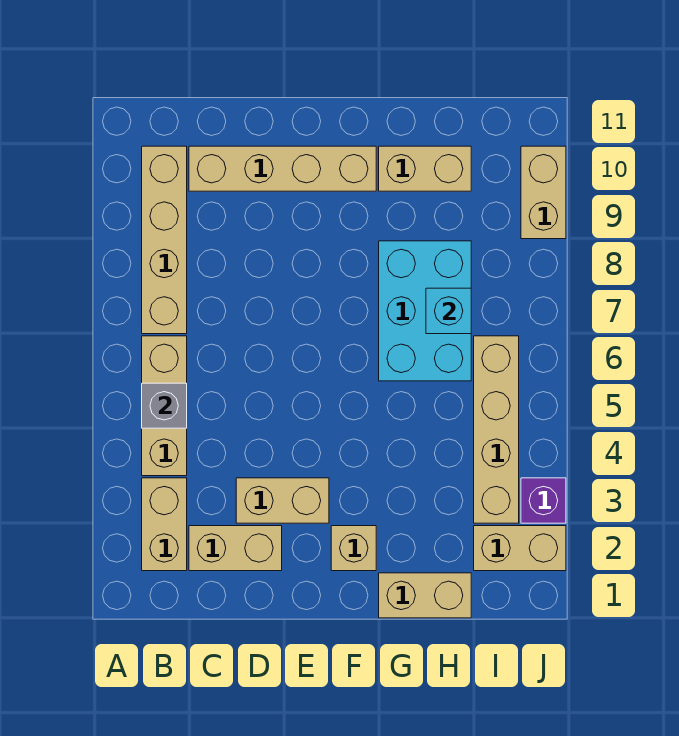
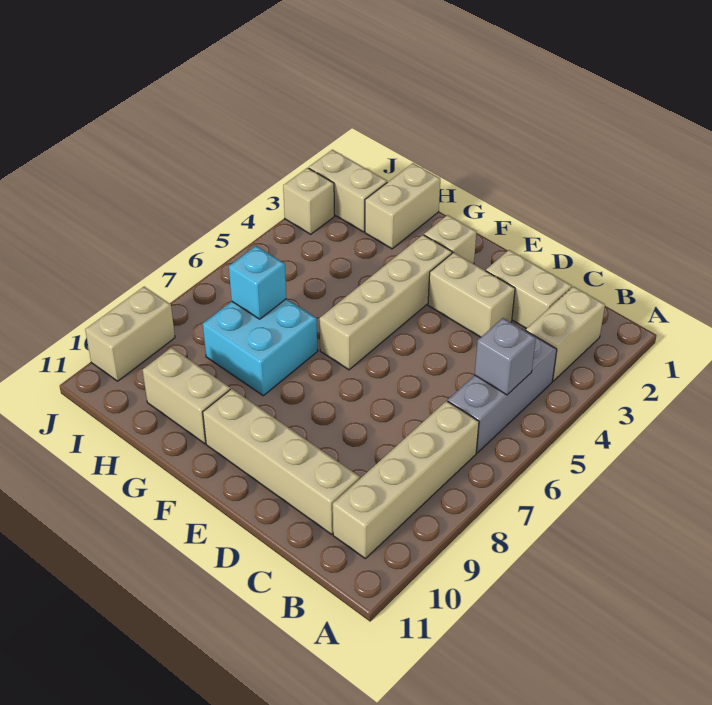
tan brick B4:B6 level 1 -> grey brick B4:B6 level 1
tan brick G1:H1 level 1 -> tan brick H1:H2 level 1
cyan brick G6:H8 level 1 -> cyan brick G7:H8 level 1
tan brick I3:I6 level 1 -> tan brick F3:F6 level 1
purple brick J3 level 1 -> tan brick J3 level 1

